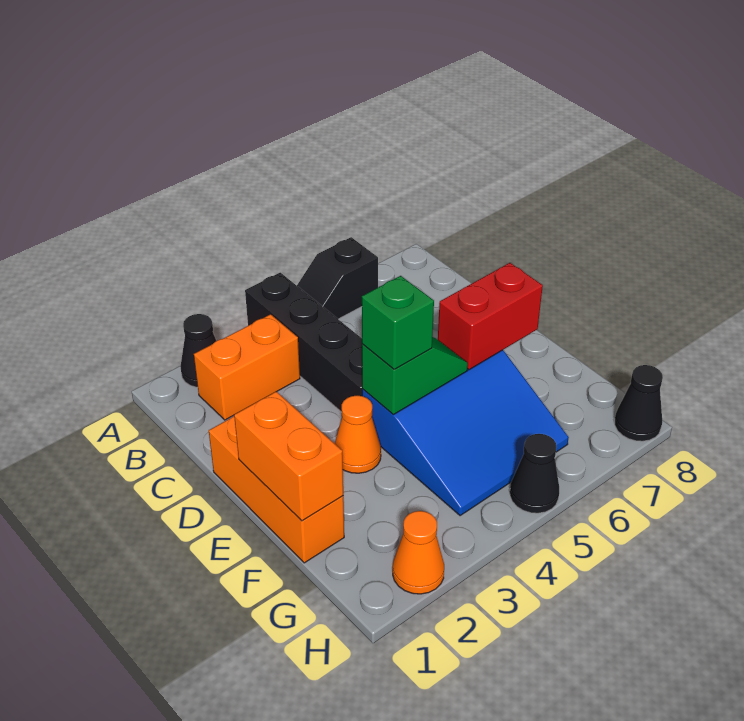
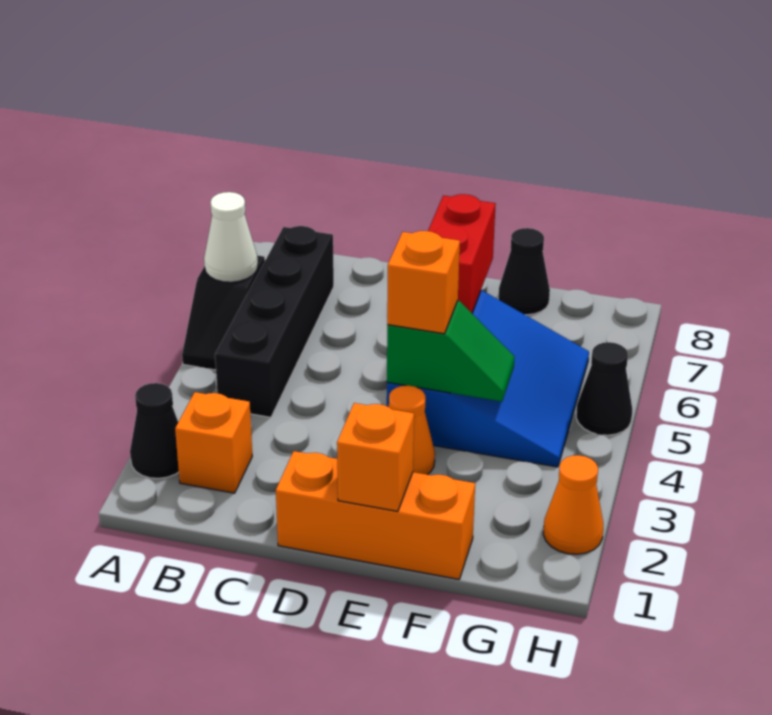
black brick A4:D4 level 1 -> black brick B4:B7 level 1
none -> white cone A6 level 2
orange brick B2:B3 level 1 -> orange brick B2 level 1
orange brick E1:F1 level 2 -> orange brick E1 level 2
green slope E4:E5 level 2 top 4 -> green slope E4:F4 level 2 top E
green brick E4 level 3 -> orange brick E4 level 3
black cone H8 level 1 -> black cone F8 level 1

